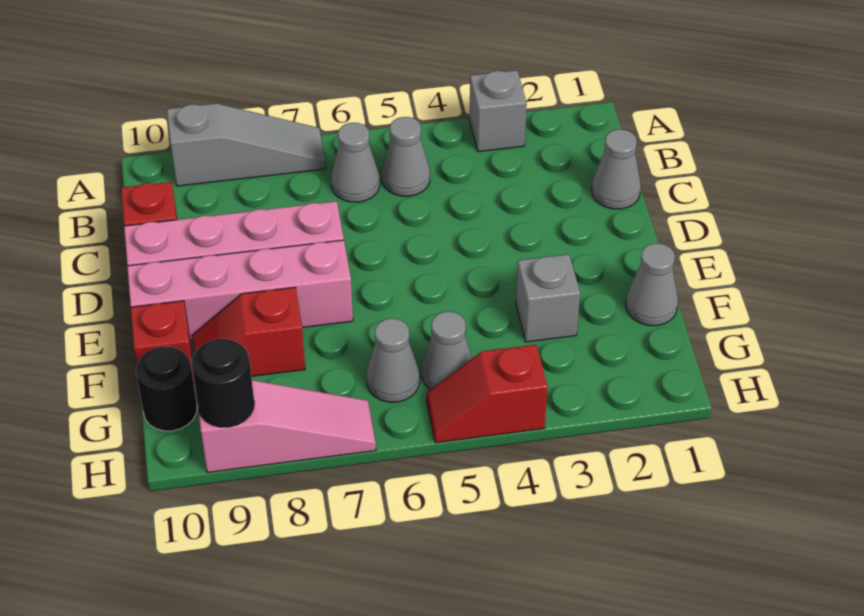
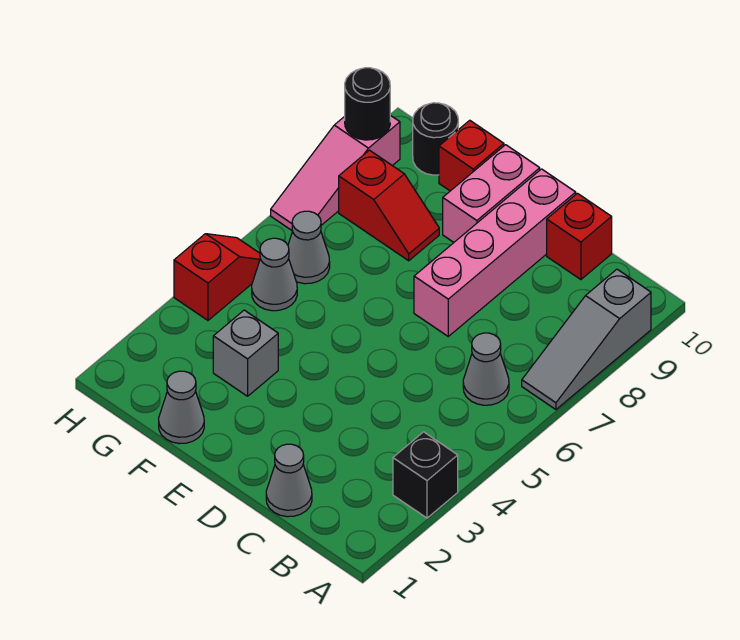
grey brick A3 level 1 -> black brick A3 level 1
grey cone B5 level 1 -> none
pink brick E7:E10 level 1 -> pink brick E9:E10 level 1
red slope F8:F9 level 1 top 8 -> red slope F8:G8 level 1 top G

